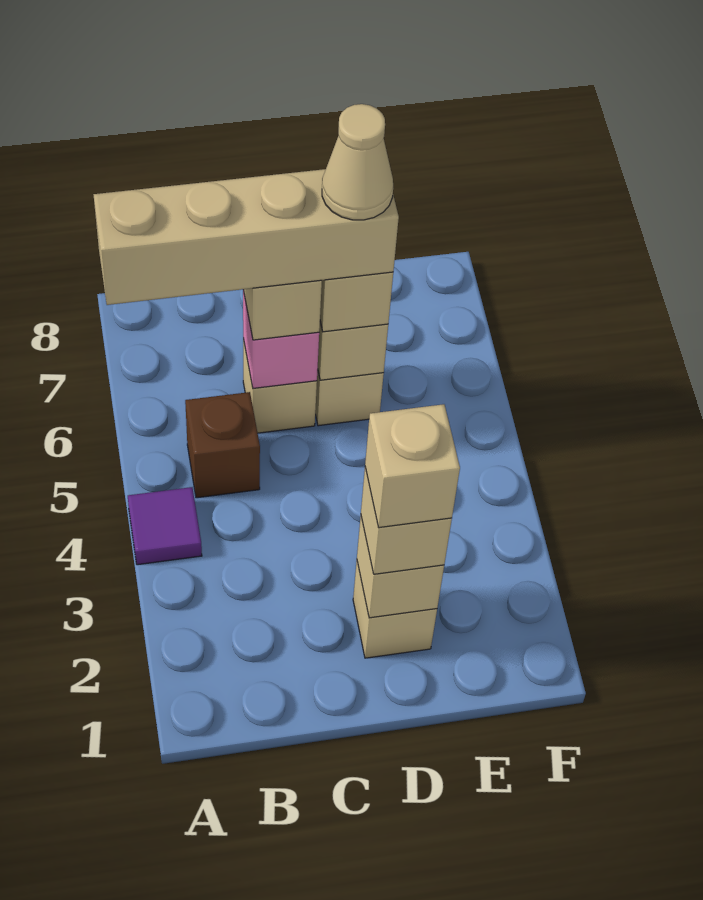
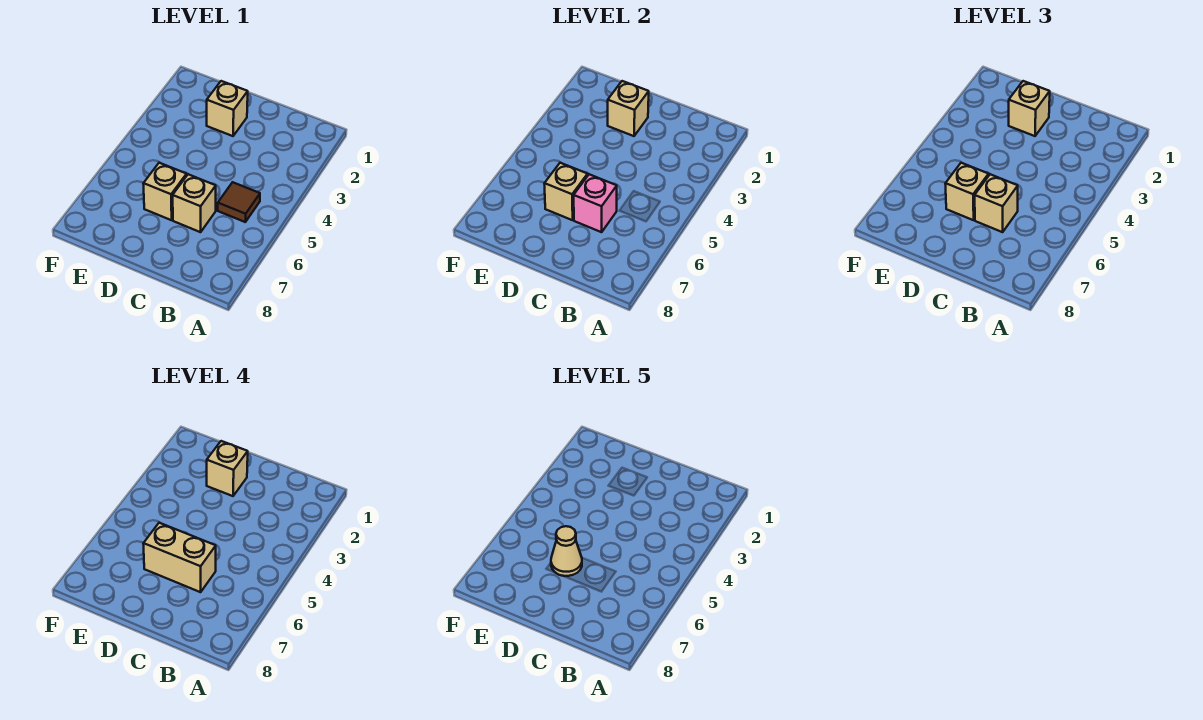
purple tile A4 level 1 -> none
tan brick A6:D6 level 4 -> tan brick C6:D6 level 4
brown brick B5 level 1 -> brown tile B5 level 1

